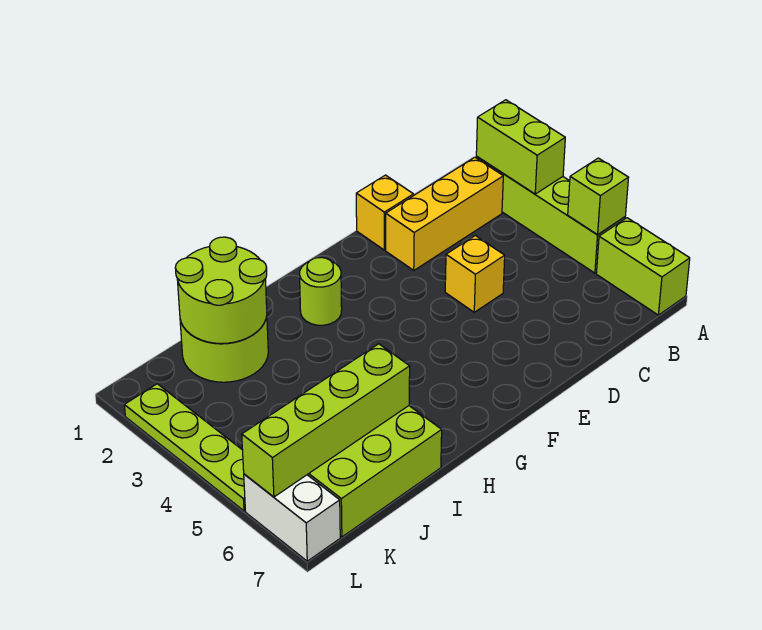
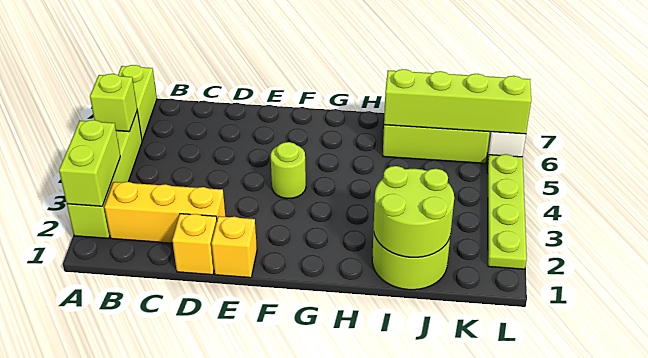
yellow brick D4 level 1 -> yellow brick E1 level 1
lime round brick G2 level 1 -> lime round brick F4 level 1

